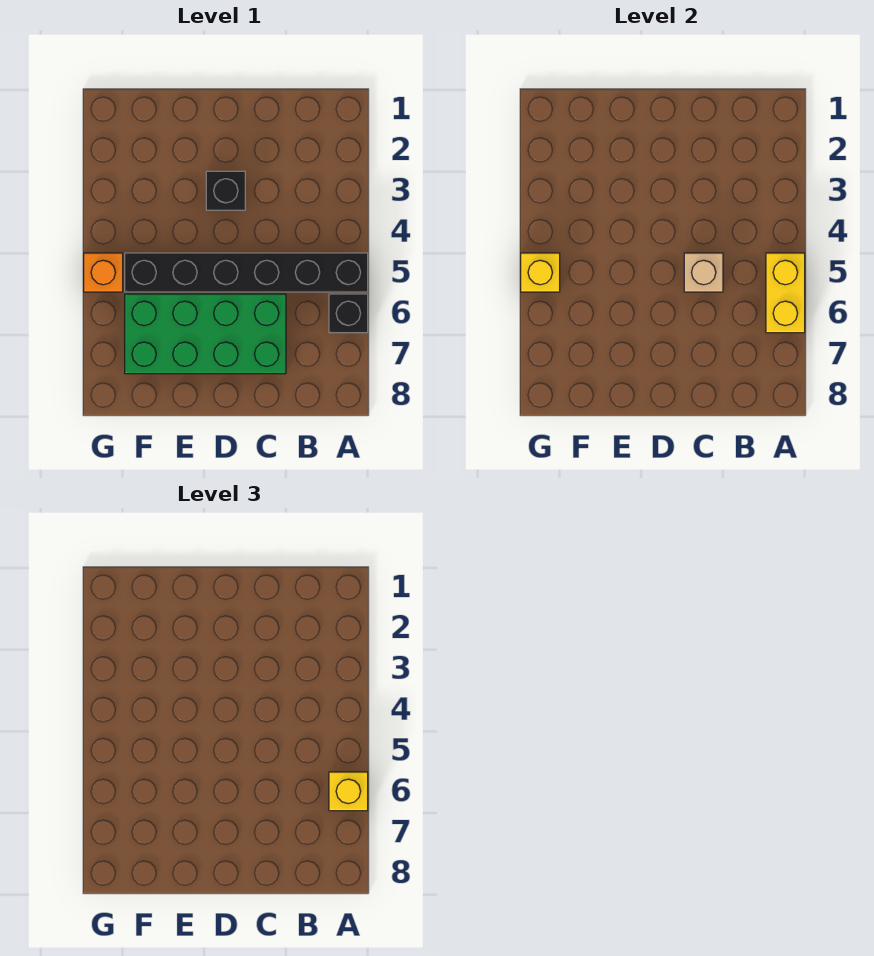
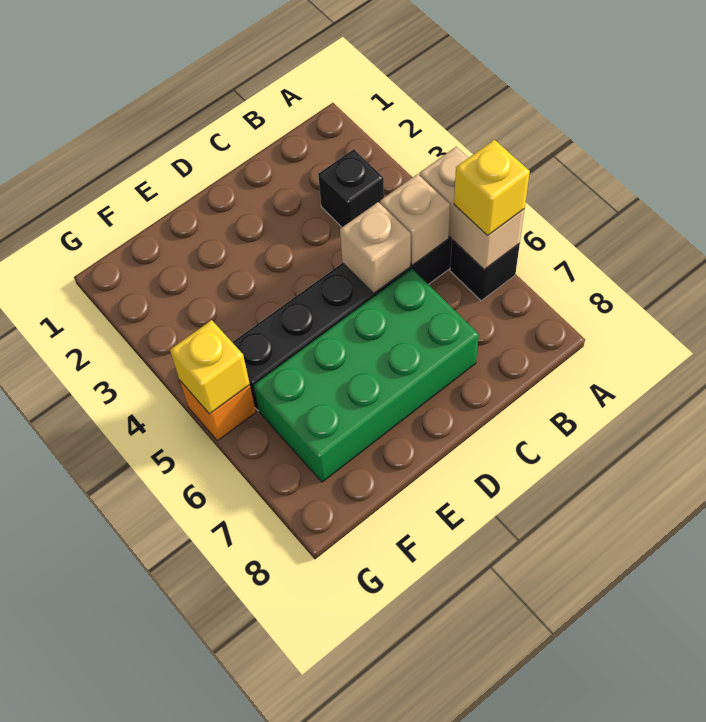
yellow brick A5:A6 level 2 -> tan brick A5:A6 level 2
none -> tan brick B5 level 2
black brick D3 level 1 -> black brick B3 level 1

